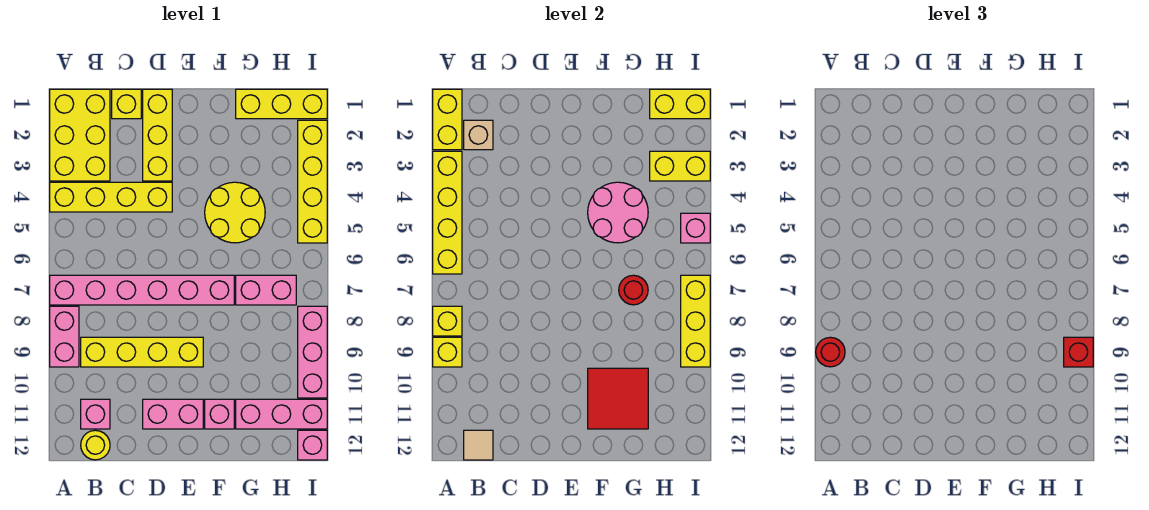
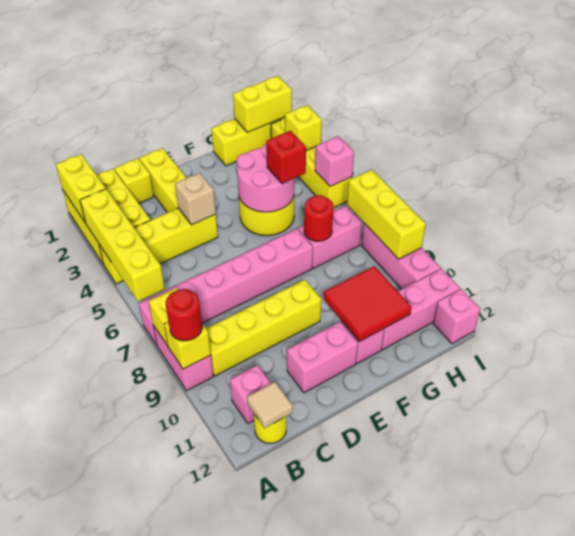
tan brick B2 level 2 -> tan brick D4 level 2
yellow brick H3:I3 level 2 -> yellow brick I3 level 2
red brick I9 level 3 -> red brick G5 level 3

